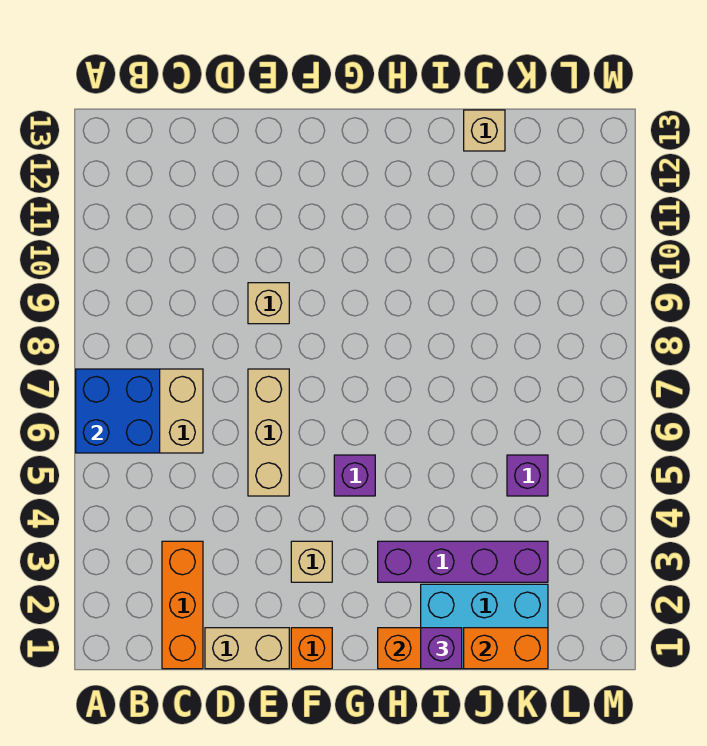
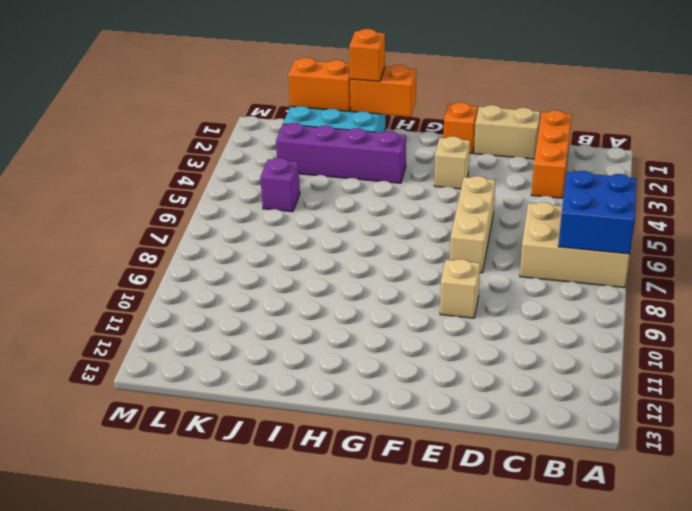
purple brick G5 level 1 -> none
purple brick I1 level 3 -> orange brick I1 level 3
tan brick J13 level 1 -> none

